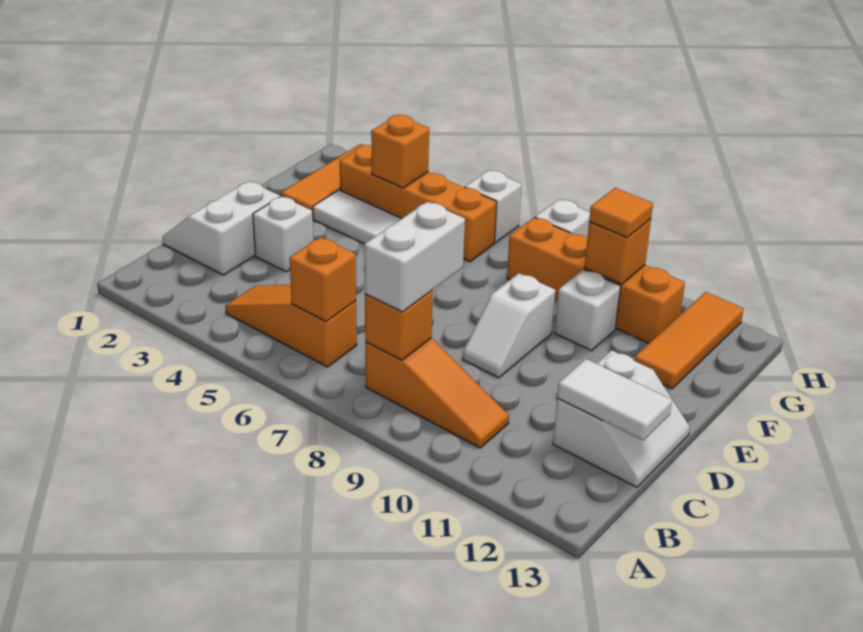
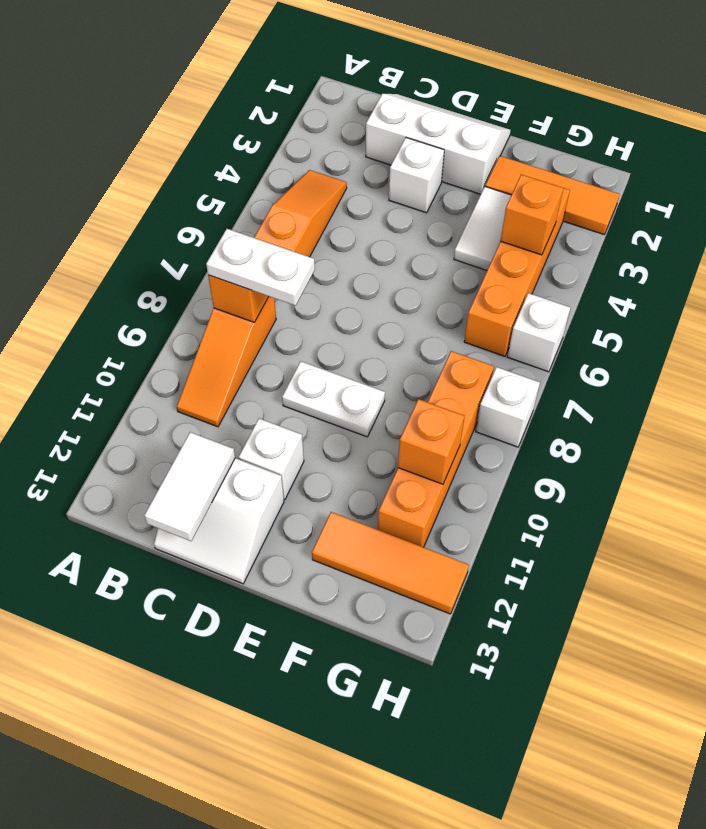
orange brick B6 level 2 -> none
white brick B8:C8 level 3 -> white plate B8:C8 level 3
white slope C1:D2 level 1 top 2 -> white slope C1:E2 level 1 top 2
white slope D9:E9 level 1 top E -> white plate D9:E9 level 1
white brick F10 level 1 -> white brick D11 level 1
orange tile G10 level 3 -> none

